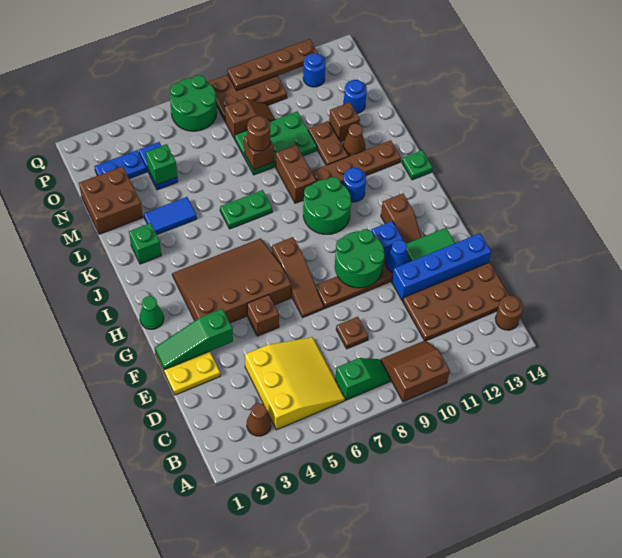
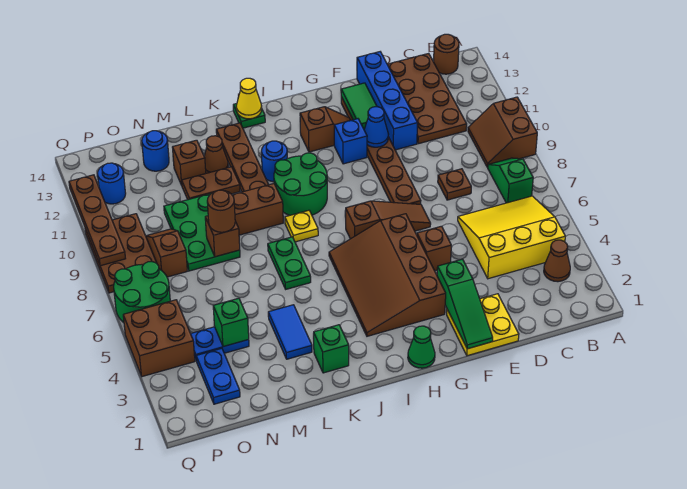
green round brick F9:G10 level 2 -> none
none -> yellow plate J8 level 1
none -> yellow cone J14 level 2
brown brick M1:N2 level 1 -> brown brick P4:Q5 level 1

